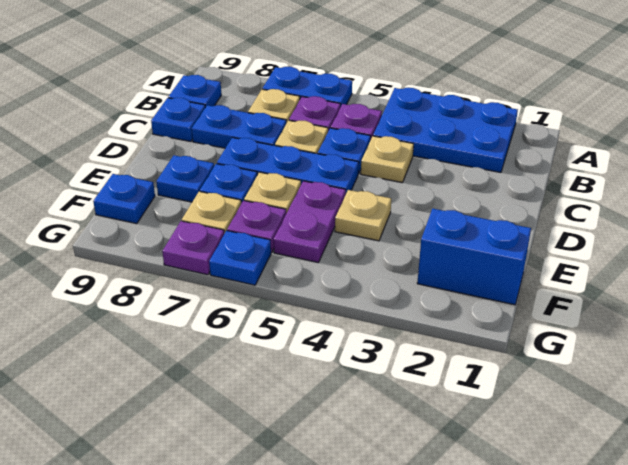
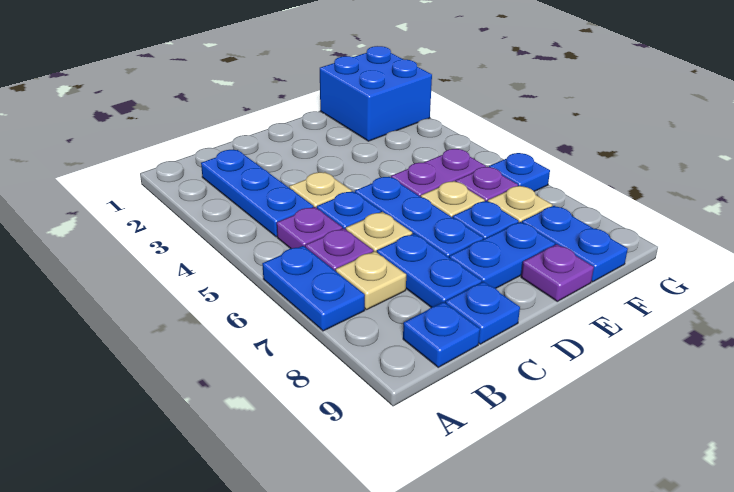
blue plate A2:B4 level 1 -> blue plate B2:B4 level 1
tan plate E4 level 1 -> none
blue plate E8 level 1 -> blue plate D8:E8 level 1
blue brick F1:F2 level 1 -> blue brick F1:G2 level 1
blue plate F9 level 1 -> blue plate F8:F9 level 1
purple plate G7 level 1 -> purple plate E9 level 1

